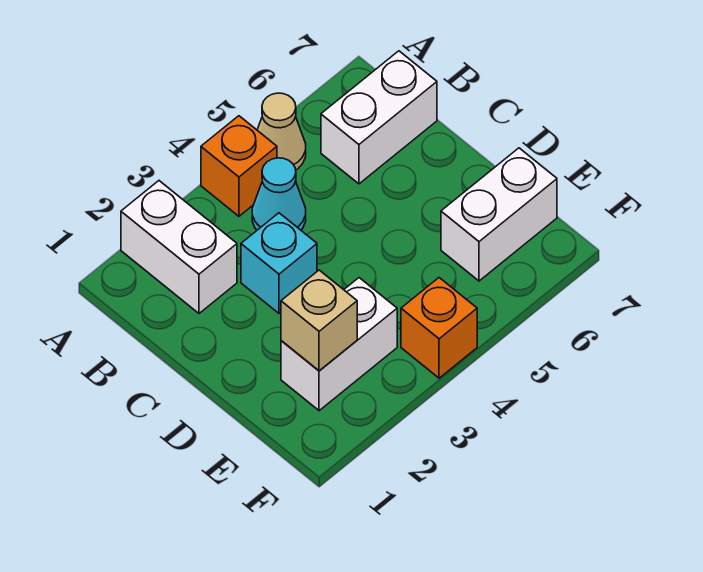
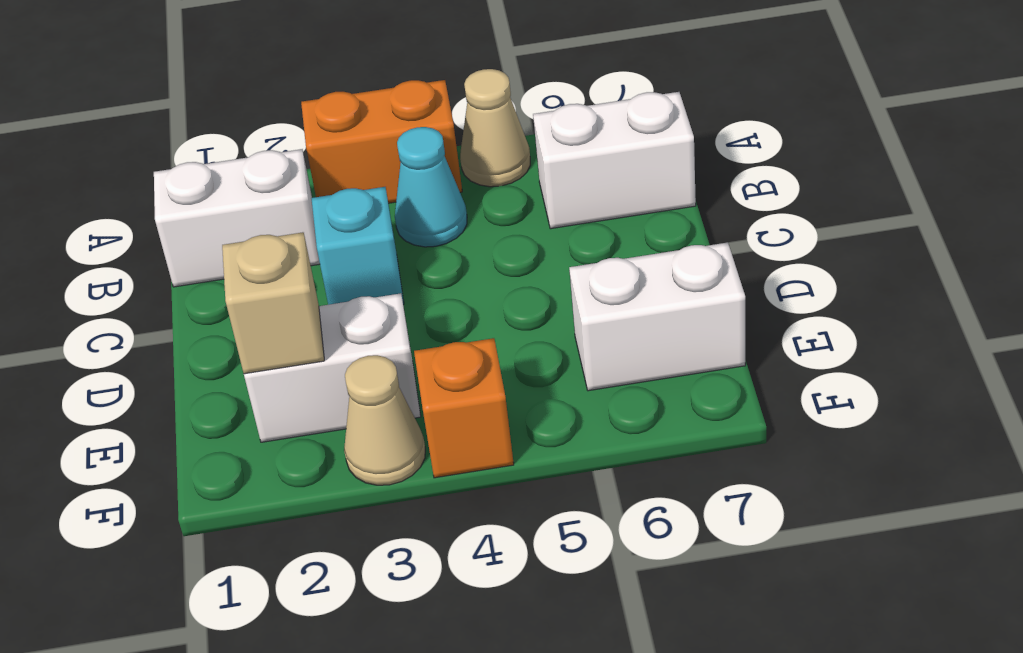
white brick A2:B2 level 1 -> white brick B1:B2 level 1
orange brick A4 level 1 -> orange brick A3:A4 level 1
none -> tan cone F3 level 1

